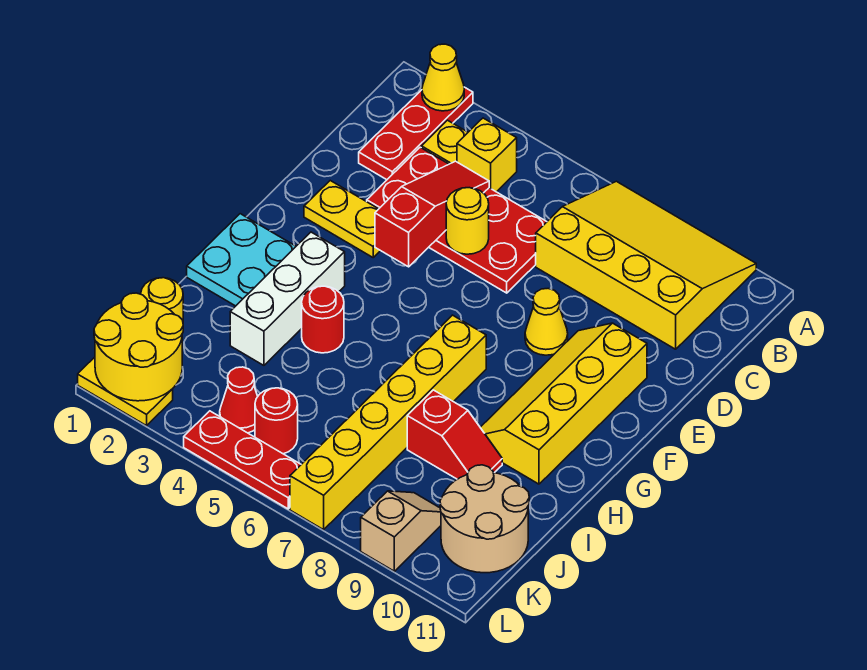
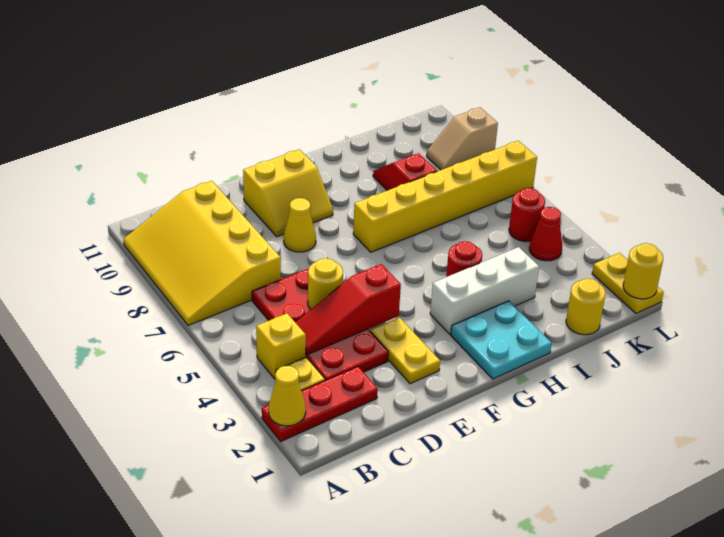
yellow slope E9:H10 level 1 top 10 -> yellow slope E9:F10 level 1 top 10
tan round brick J10:K11 level 1 -> none
yellow round brick K1:L2 level 2 -> yellow round brick L1 level 2
red plate L4:L6 level 1 -> none

